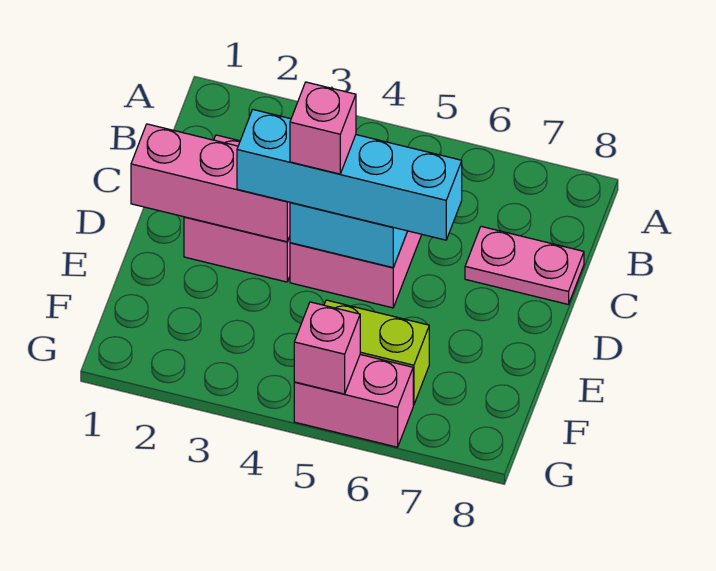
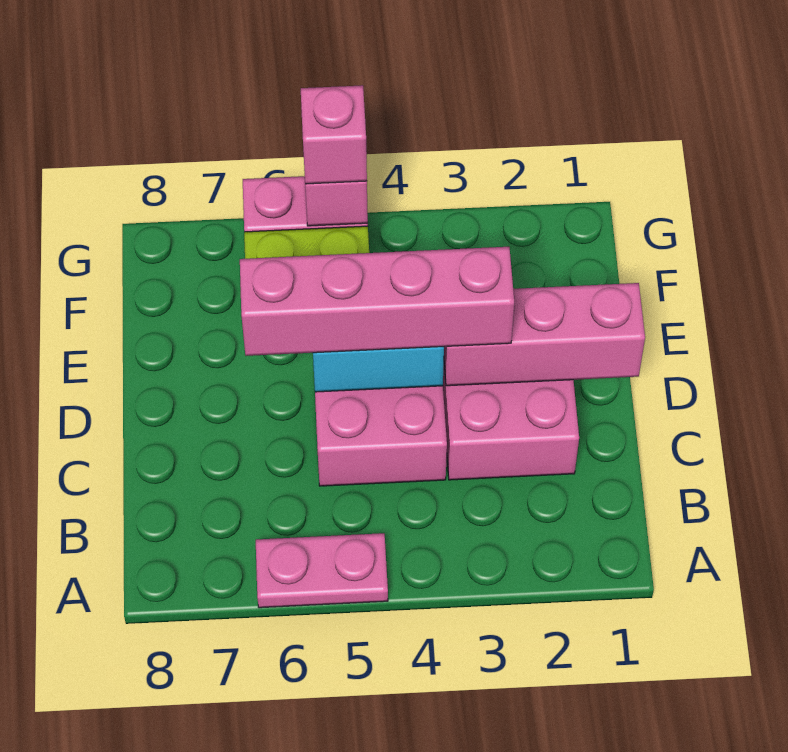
pink plate C7:C8 level 1 -> pink plate A5:A6 level 1
cyan brick D3:D6 level 3 -> pink brick D3:D6 level 3
pink brick D4 level 4 -> pink brick G5 level 3

